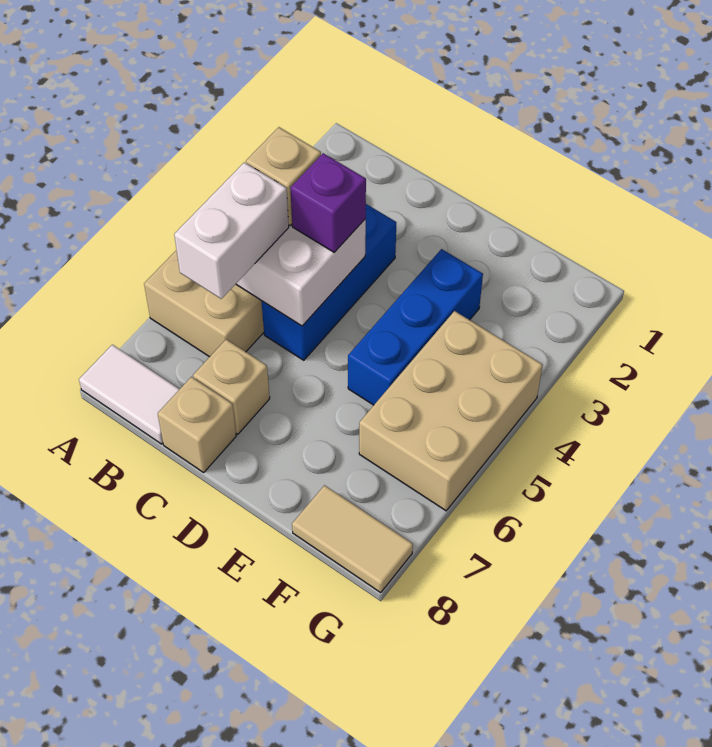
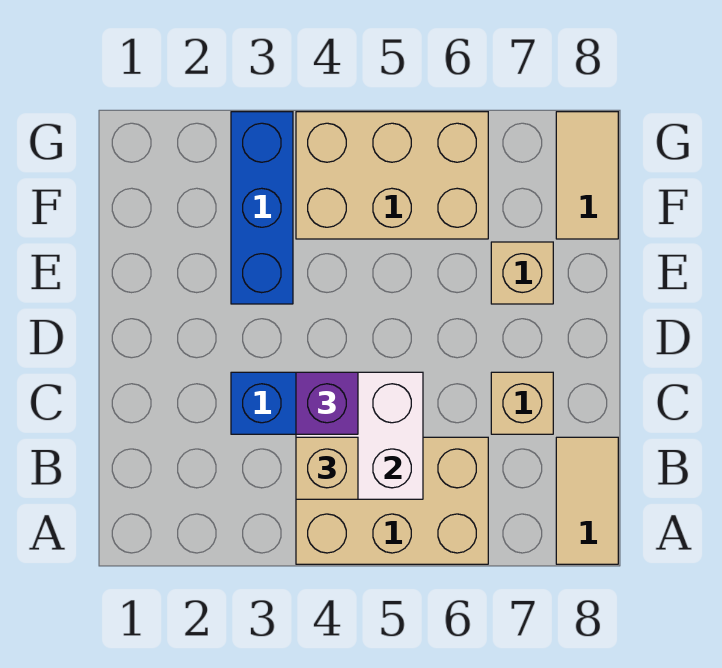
white tile A8:B8 level 1 -> tan tile A8:B8 level 1
white brick B5:B6 level 3 -> none
tan brick C8 level 1 -> tan brick E7 level 1
blue brick E3:E5 level 1 -> blue brick E3:G3 level 1

